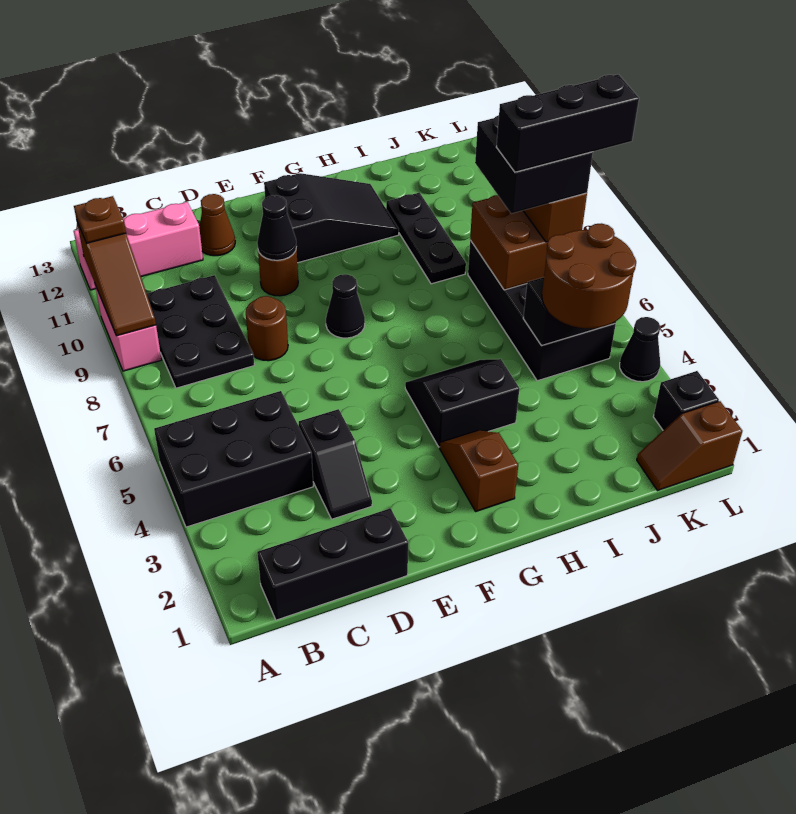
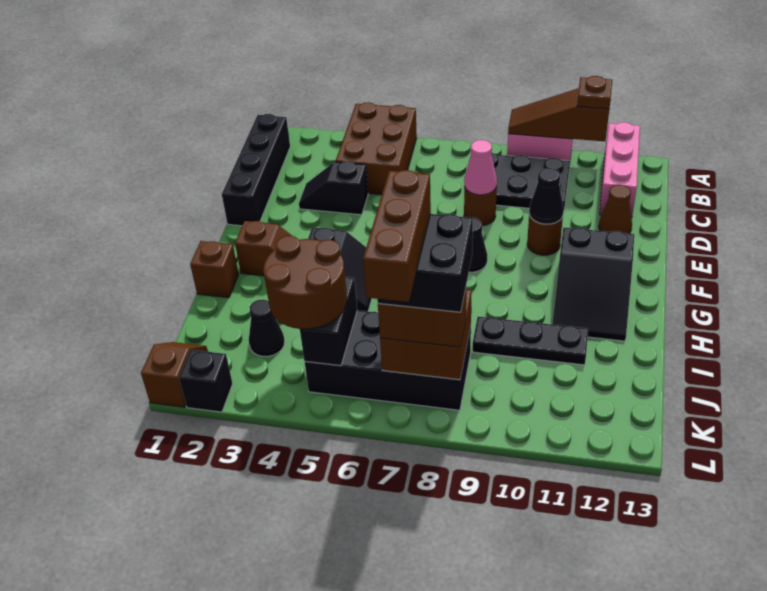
black brick A4:C5 level 1 -> brown brick A4:C5 level 1
black brick B1:D1 level 1 -> black brick B1:E1 level 1
none -> pink cone D8 level 2
none -> brown brick H1 level 1
black brick J7:L7 level 5 -> brown brick J7:L7 level 5
black cone L4 level 1 -> black cone J3 level 1

